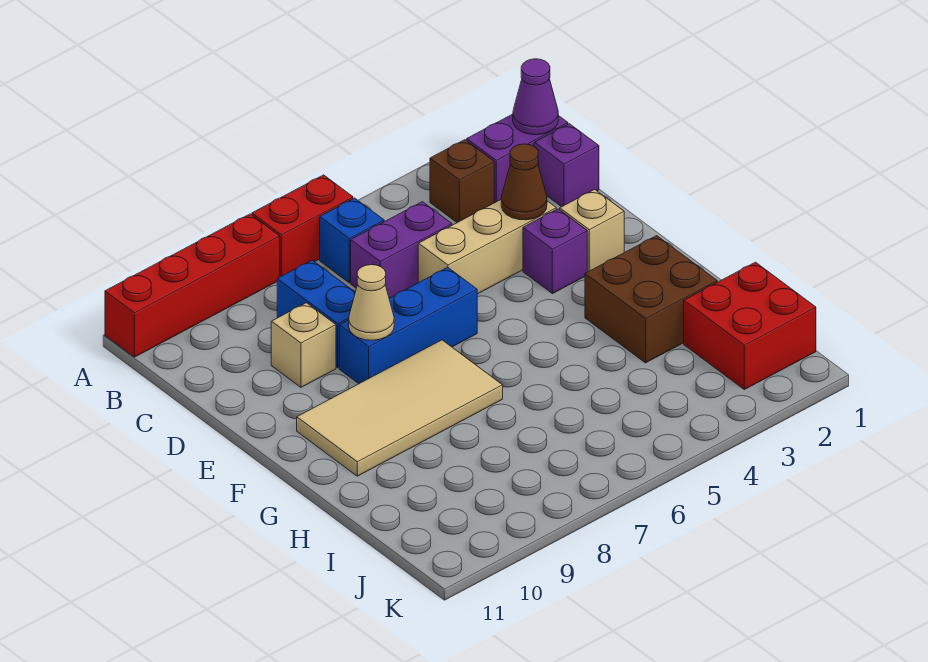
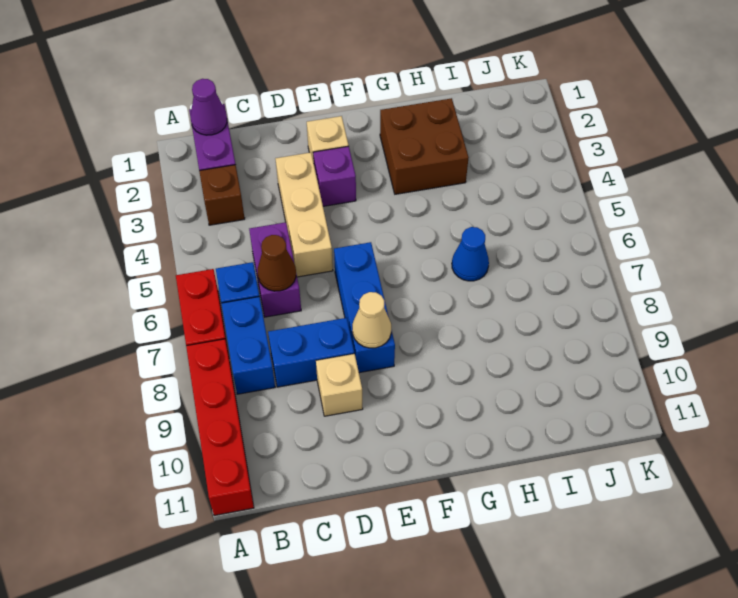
none -> blue brick B7:B8 level 1
purple brick C1 level 1 -> none
brown cone D3 level 2 -> brown cone C6 level 2
tan tile F7:G10 level 1 -> none
none -> blue cone H6 level 1
red brick I1:J2 level 1 -> none

